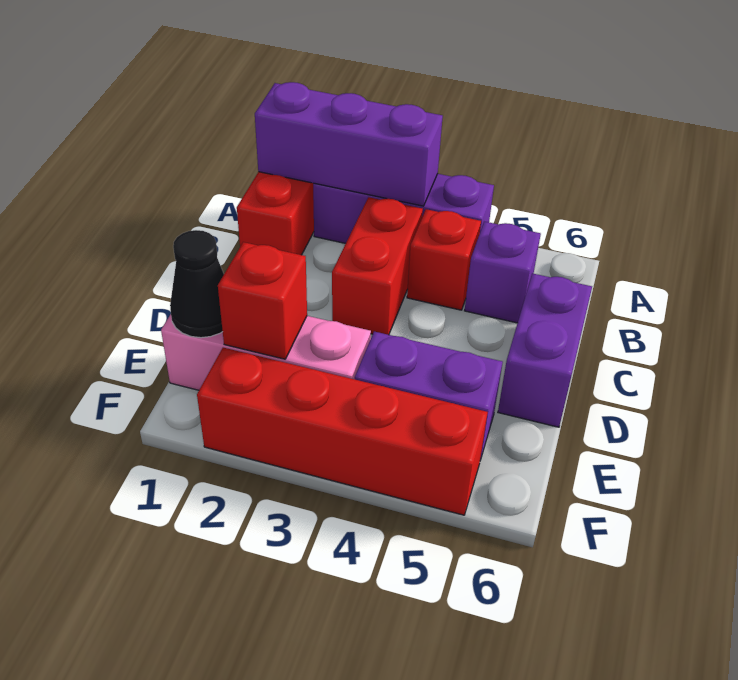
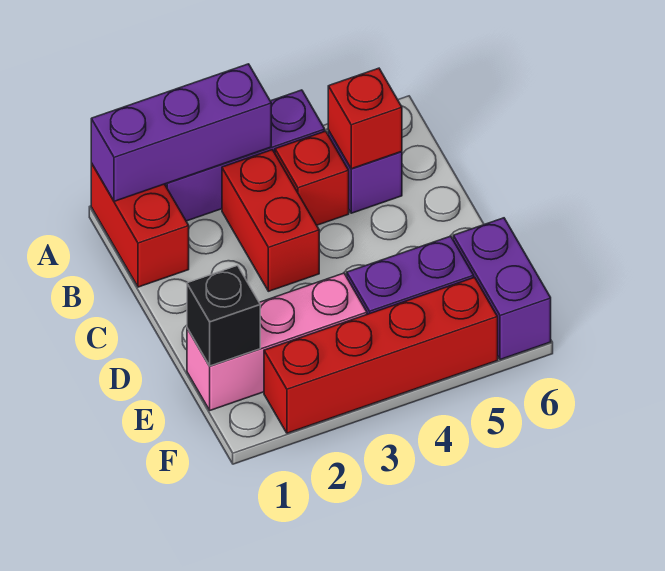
purple brick C6:D6 level 1 -> purple brick E6:F6 level 1
black cone E1 level 2 -> black brick E1 level 2
red brick E2 level 2 -> red brick B5 level 2

